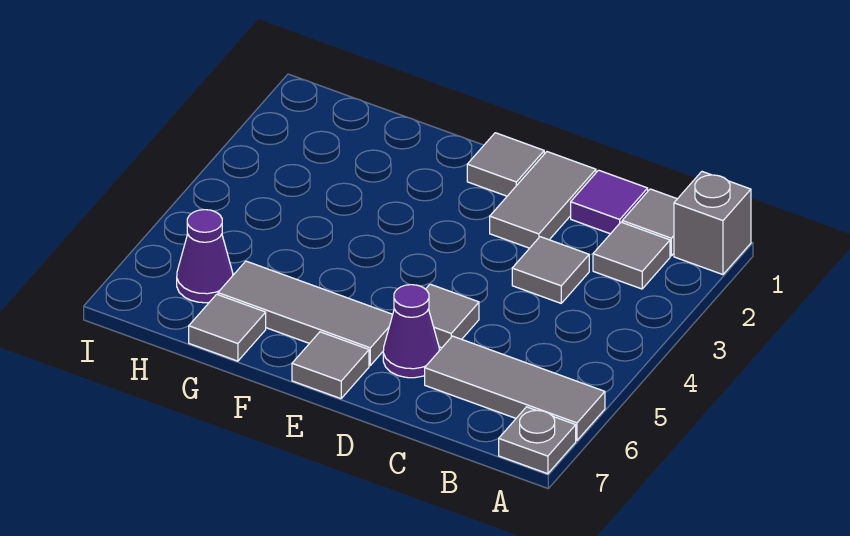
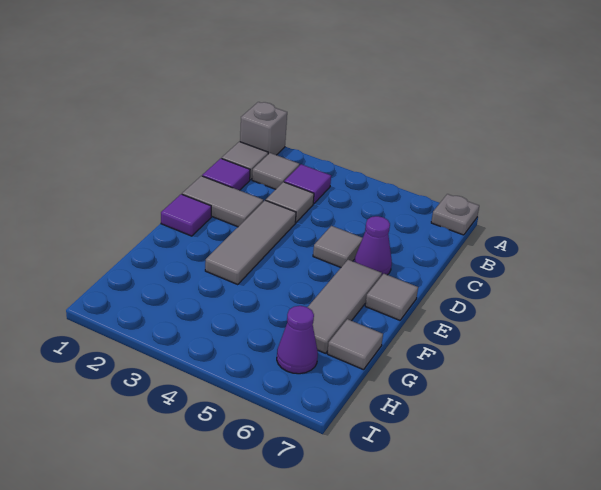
grey tile A6:C6 level 1 -> grey tile D3:F3 level 1
none -> purple tile B3 level 1
grey tile E1 level 1 -> purple tile E1 level 1

